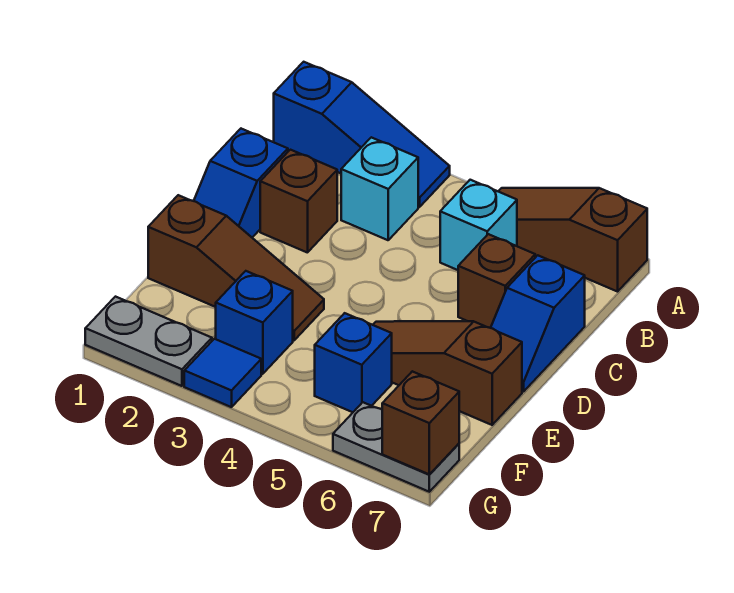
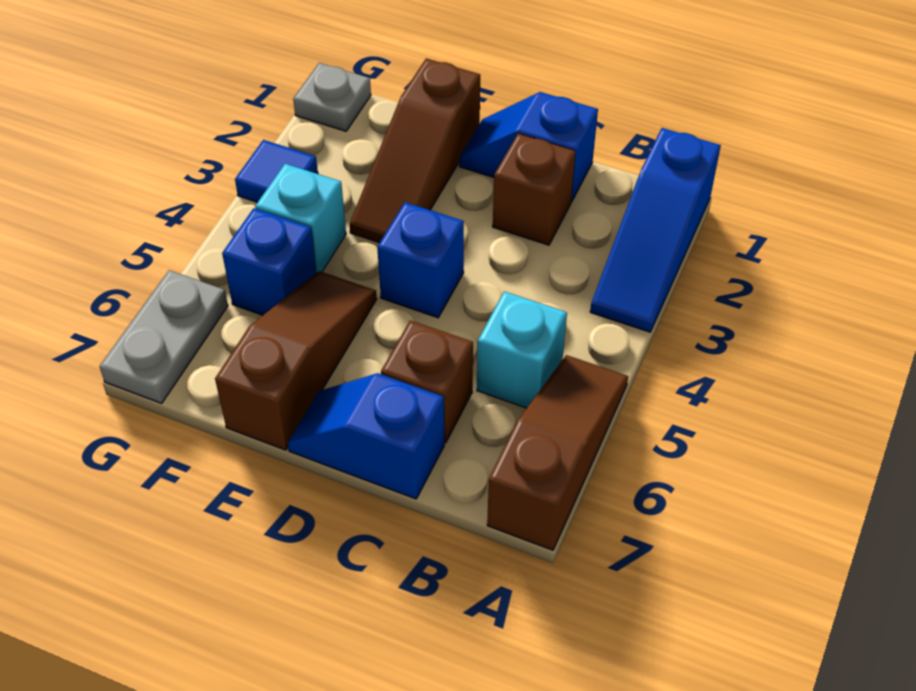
cyan brick B3 level 1 -> cyan brick F4 level 1
blue brick F3 level 1 -> blue brick D4 level 1
grey plate G1:G2 level 1 -> grey plate G1 level 1
brown brick G7 level 2 -> none

